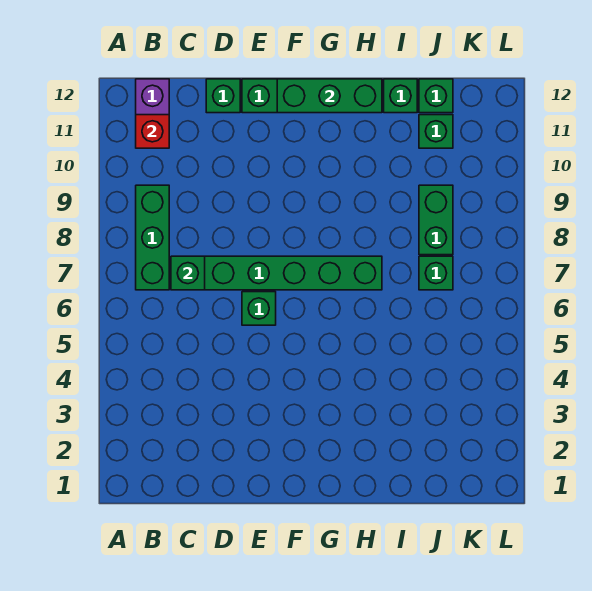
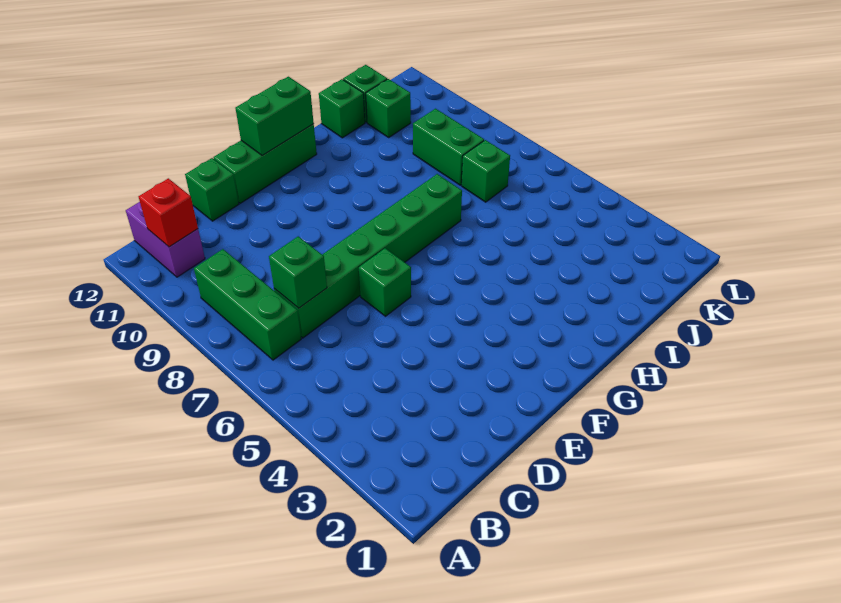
green brick F12:H12 level 2 -> green brick F12:G12 level 2

